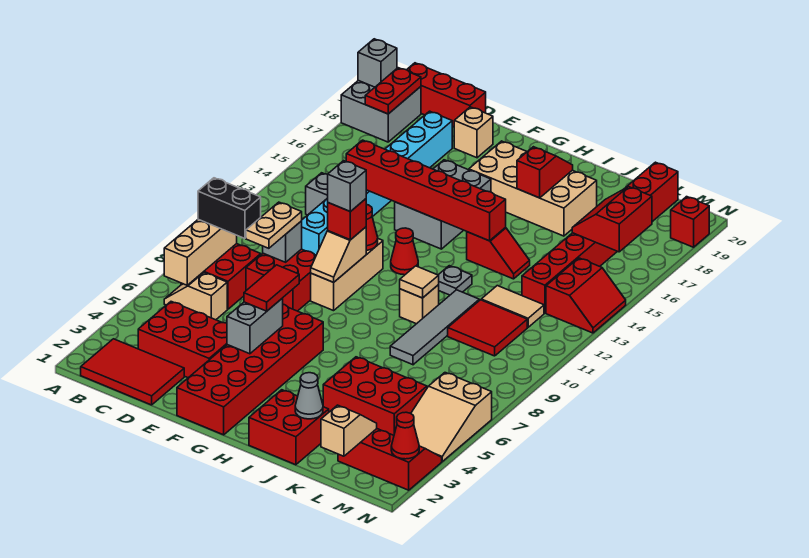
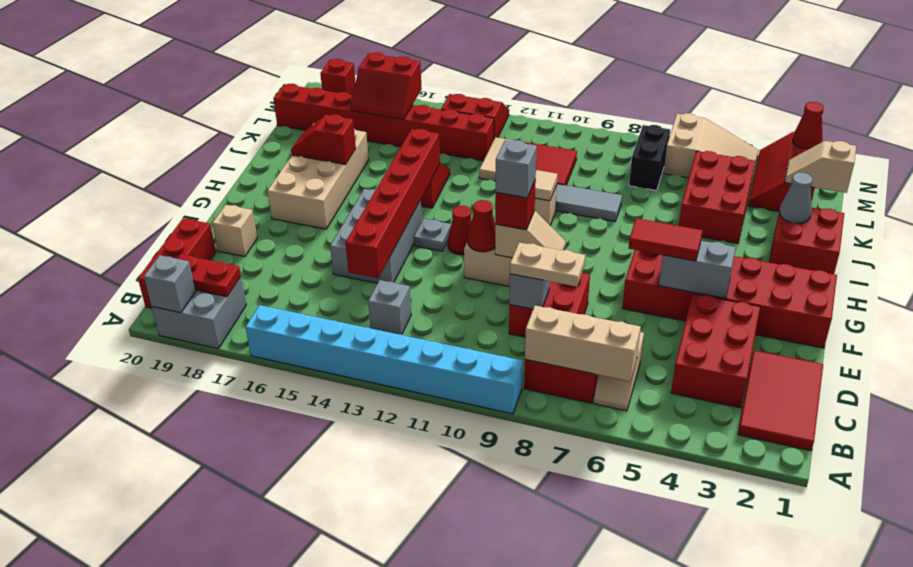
black brick B8:C8 level 3 -> black brick L7:M7 level 1
cyan brick D11:D18 level 1 -> cyan brick A9:A16 level 1
grey brick F14:G16 level 1 -> grey brick E14:G15 level 1
grey plate I12 level 1 -> grey plate G13 level 1

